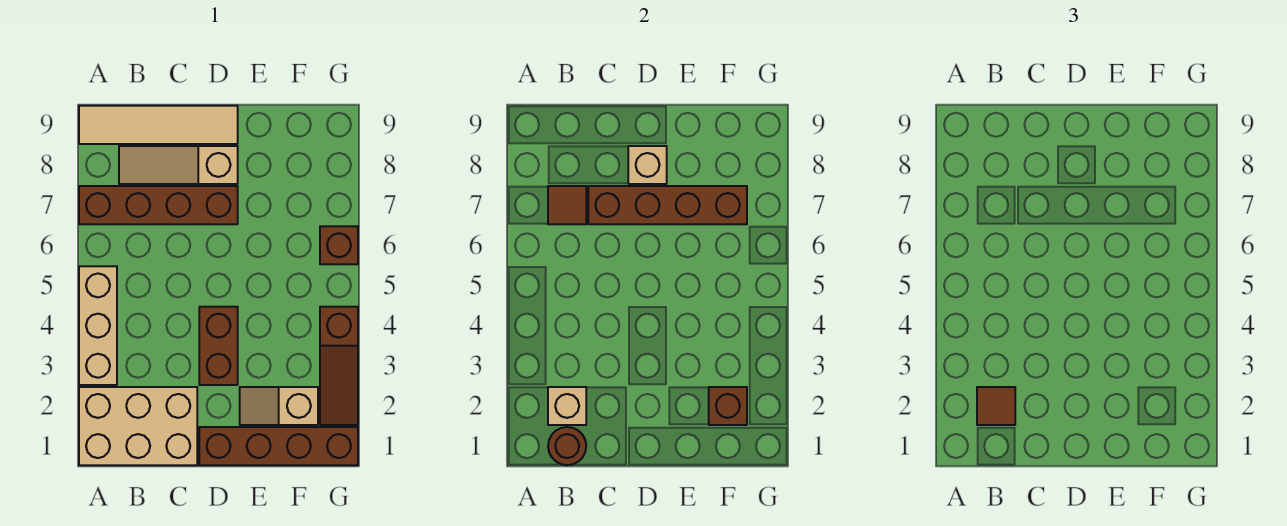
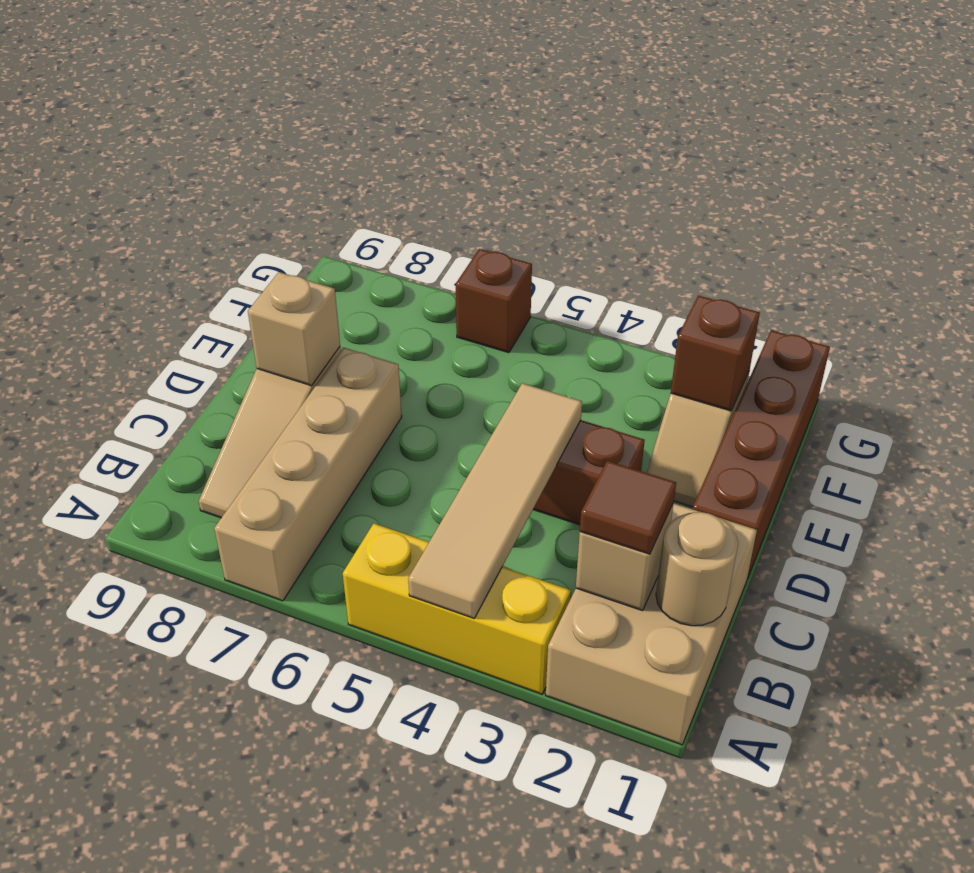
tan brick A3:A5 level 1 -> yellow brick A3:A5 level 1
brown brick A7:D7 level 1 -> tan brick A7:D7 level 1
tan tile A9:D9 level 1 -> tan tile A4:D4 level 2
brown round brick B1 level 2 -> tan round brick B1 level 2
brown tile B7 level 2 -> none
brown brick C7:F7 level 2 -> none
brown slope G2:G4 level 1 top 4 -> none

